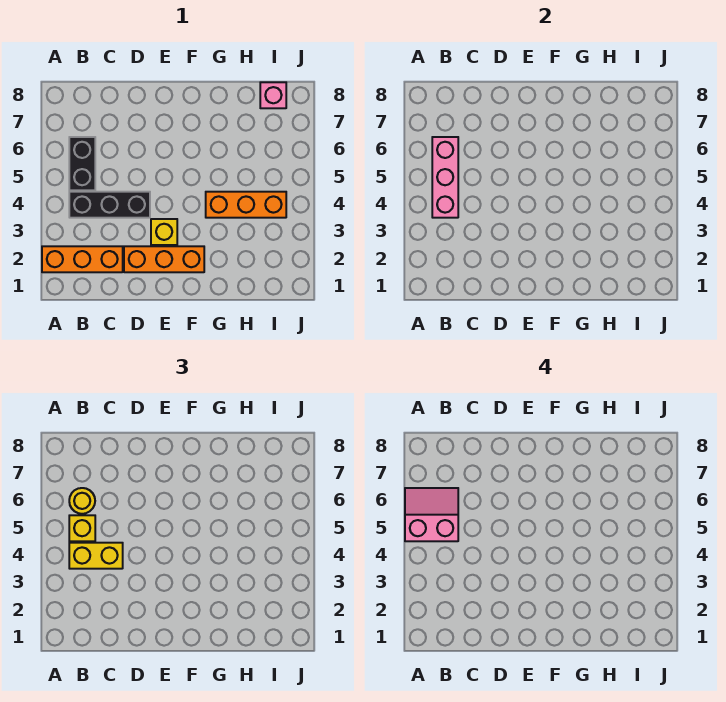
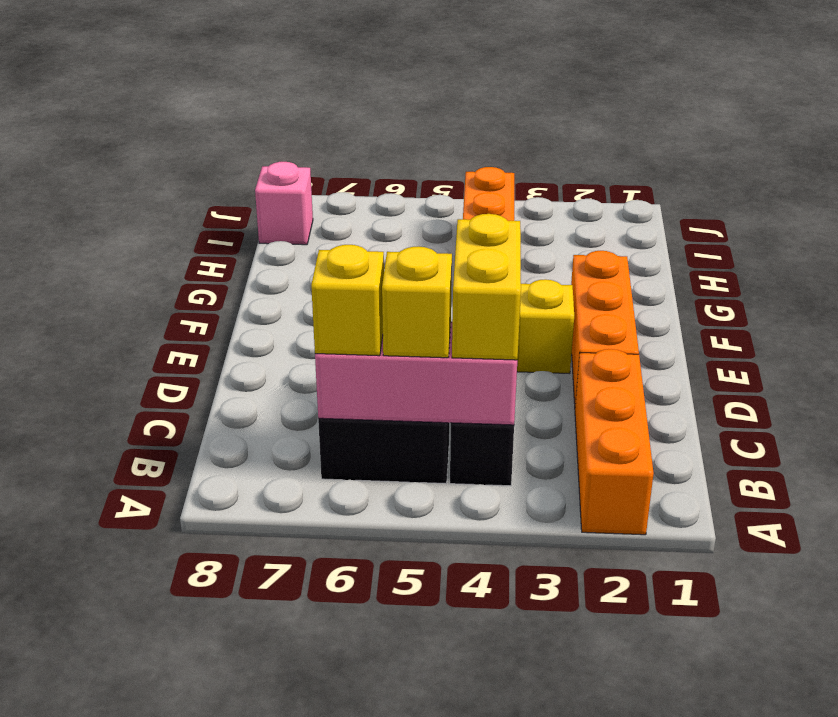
pink slope A5:B6 level 4 top 5 -> none
yellow round brick B6 level 3 -> yellow brick B6 level 3

